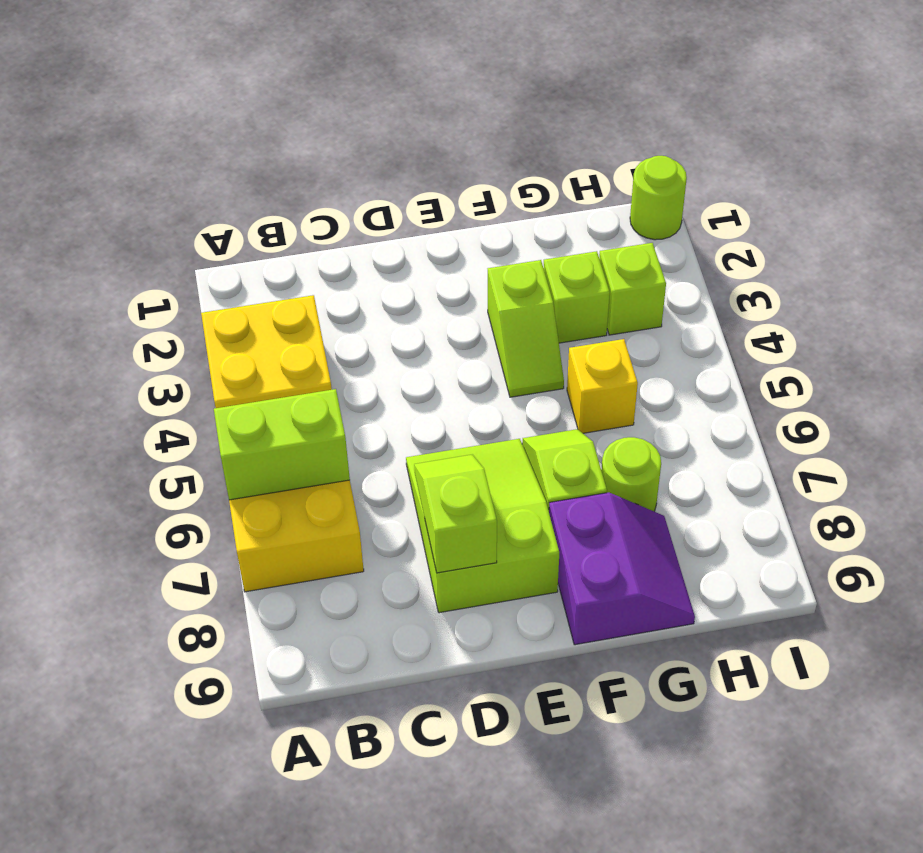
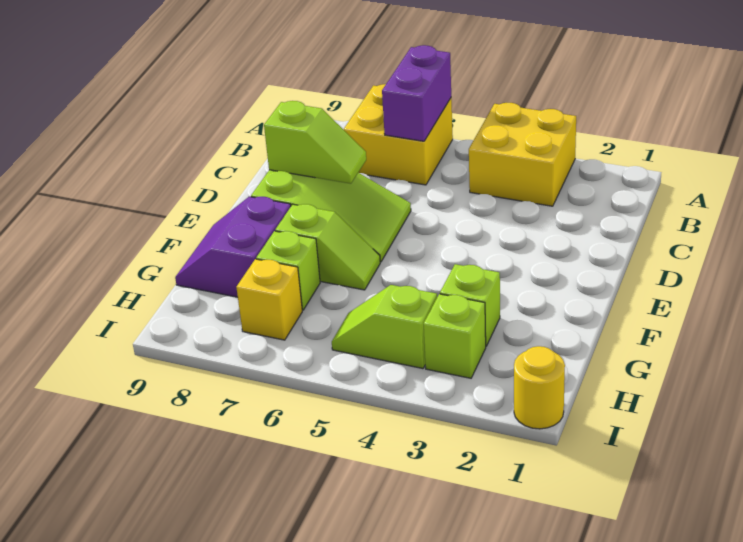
lime brick A6:B6 level 2 -> purple brick A6:B6 level 2
lime slope F3:F4 level 1 top 3 -> lime slope H4:H5 level 1 top 4
purple slope F8:G9 level 1 top F -> purple slope F8:G9 level 1 top 8
yellow brick G5 level 1 -> yellow brick H7 level 1
lime round brick G7 level 1 -> lime brick G7 level 1
lime round brick I1 level 1 -> yellow round brick I1 level 1

